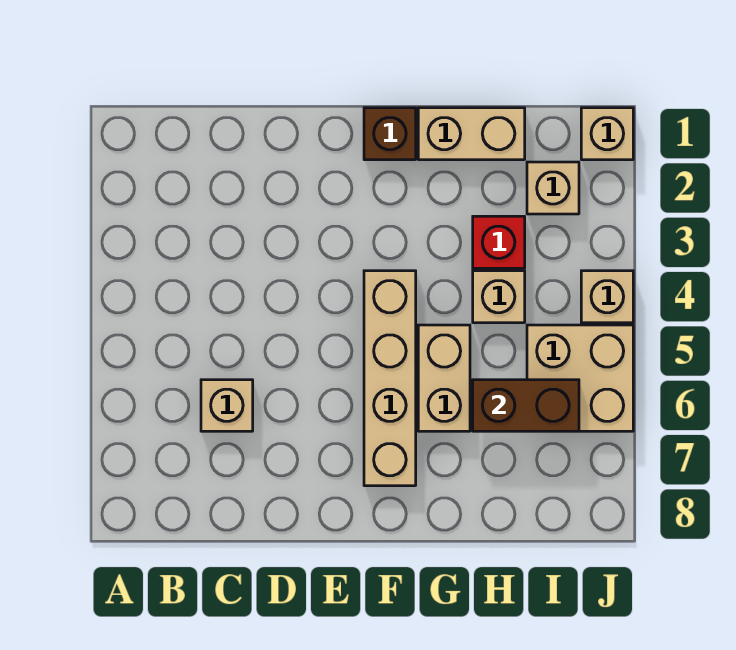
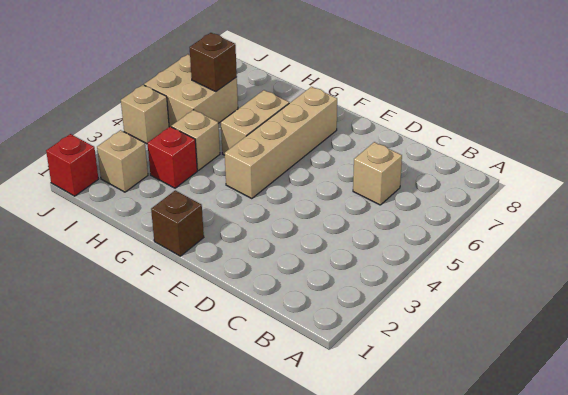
tan brick G1:H1 level 1 -> none
brown brick H6:I6 level 2 -> brown brick I6 level 2
tan brick J1 level 1 -> red brick J1 level 1

